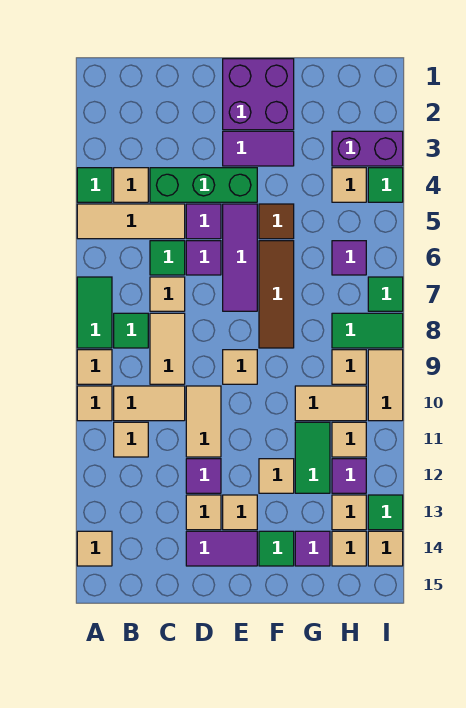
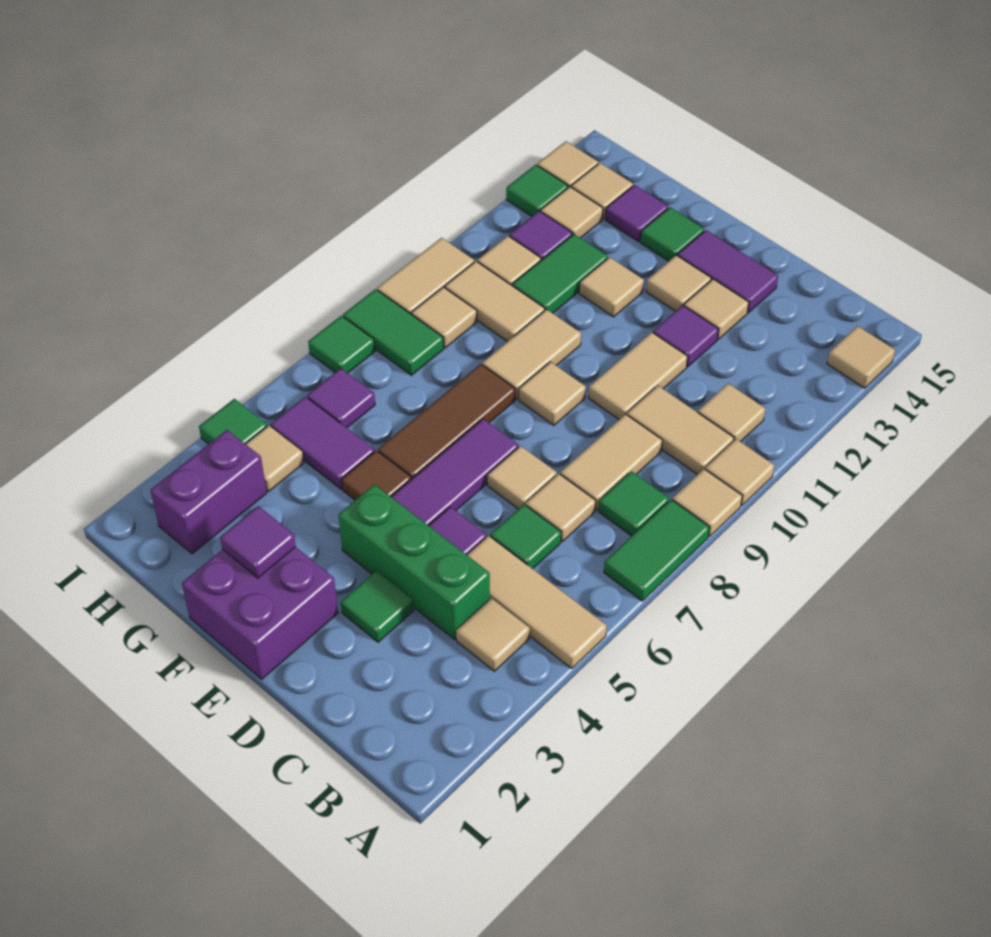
green tile A4 level 1 -> green tile D3 level 1
purple tile D6 level 1 -> purple tile F2 level 2
none -> tan tile D7 level 1
purple tile E3:F3 level 1 -> purple tile G5:H5 level 1
none -> tan tile F9:F10 level 1
purple brick H3:I3 level 1 -> purple brick H2:H3 level 1

